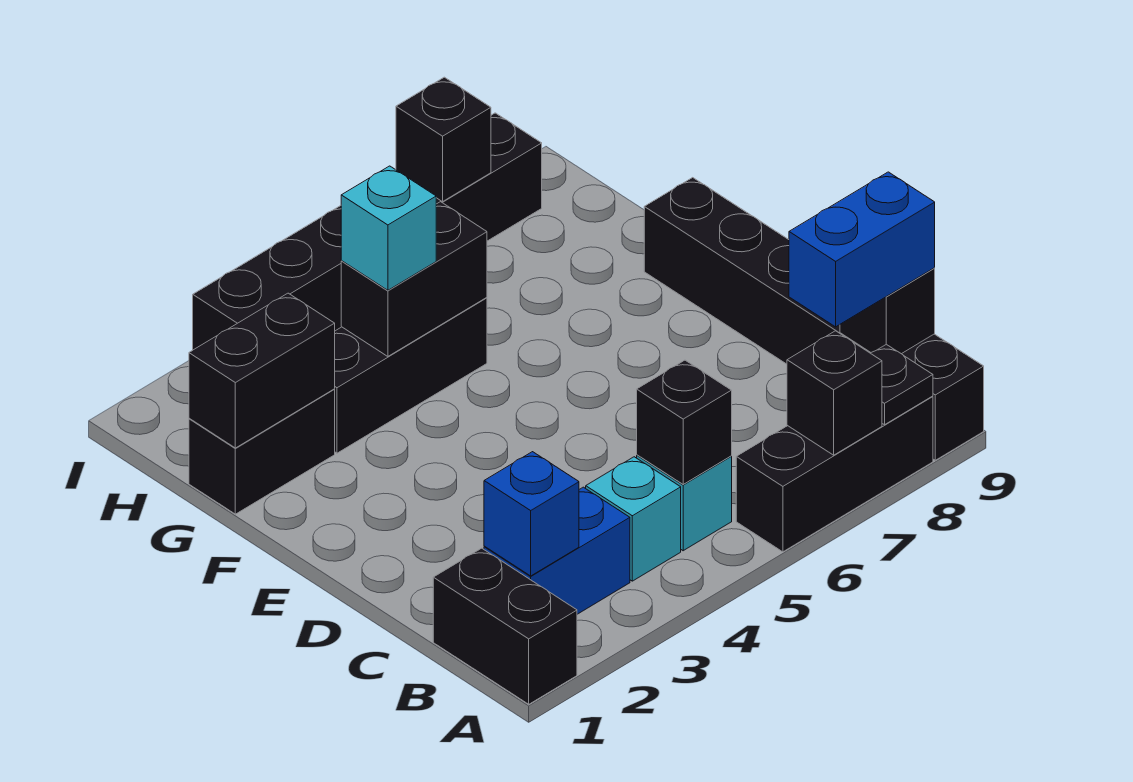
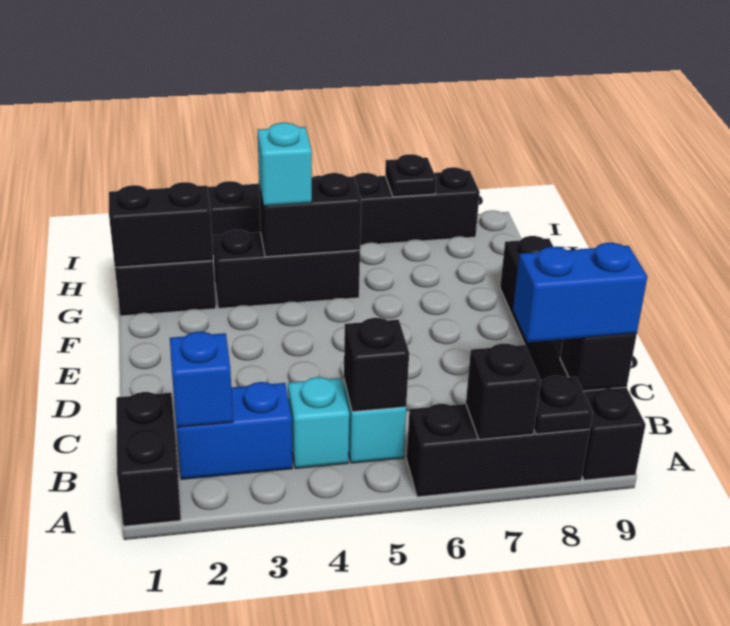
black brick I7 level 2 -> black plate I7 level 2

